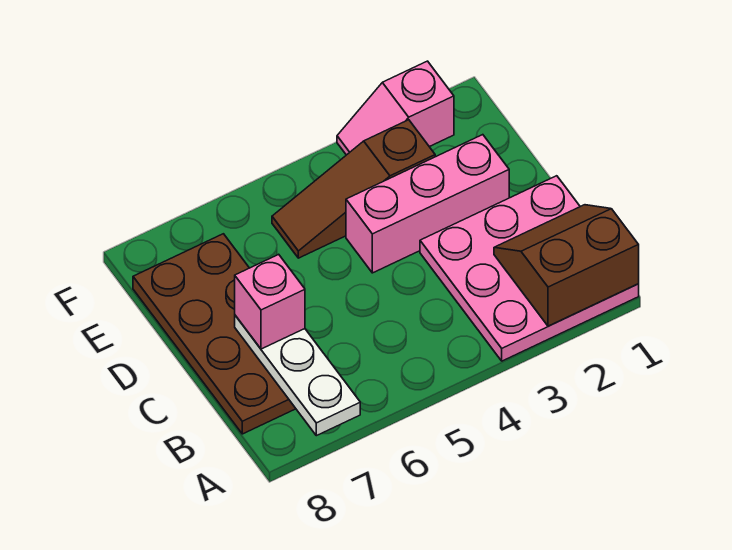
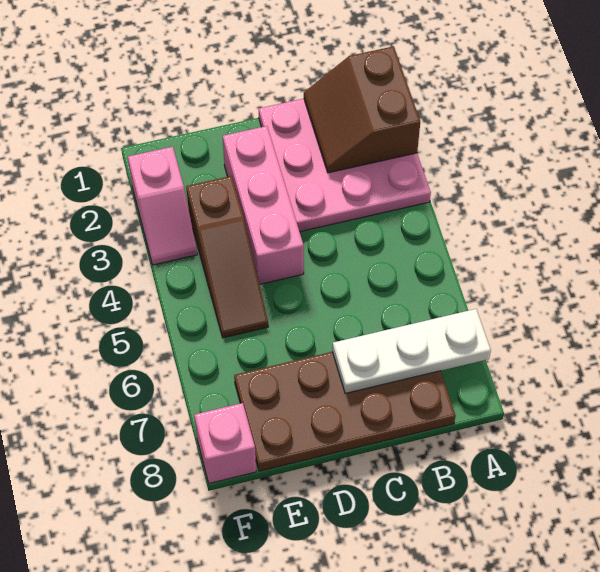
pink brick C7 level 3 -> pink brick F8 level 1

